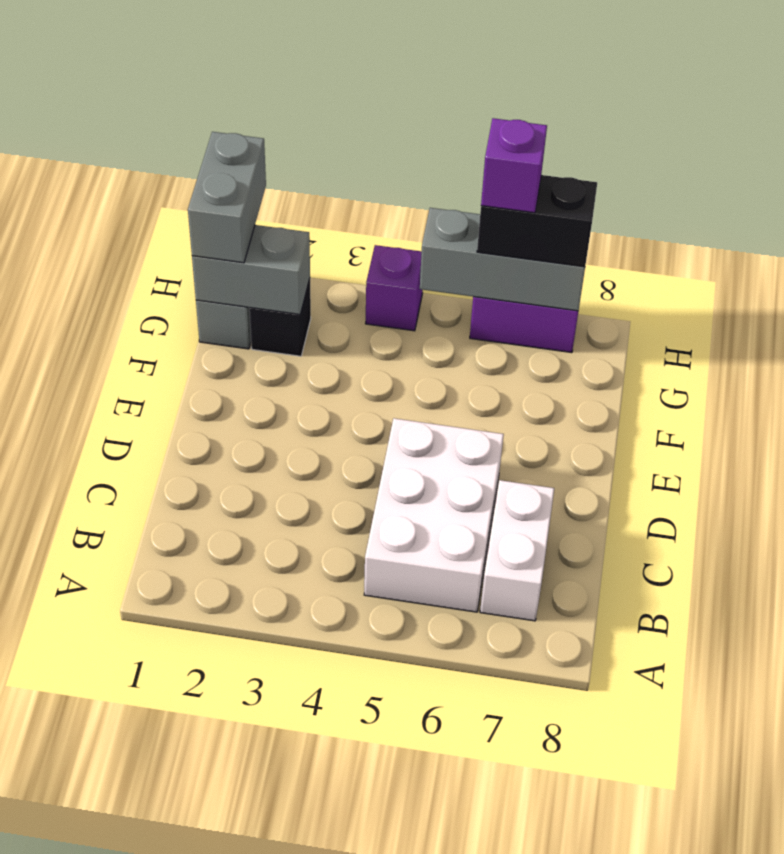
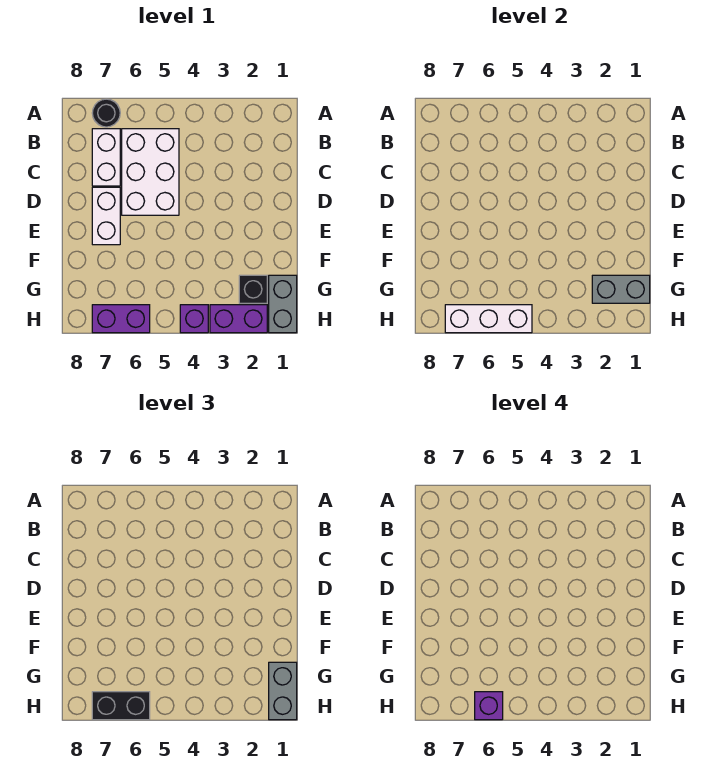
none -> black round brick A7 level 1
none -> white brick D7:E7 level 1
none -> purple brick H2:H3 level 1
grey brick H5:H7 level 2 -> white brick H5:H7 level 2

